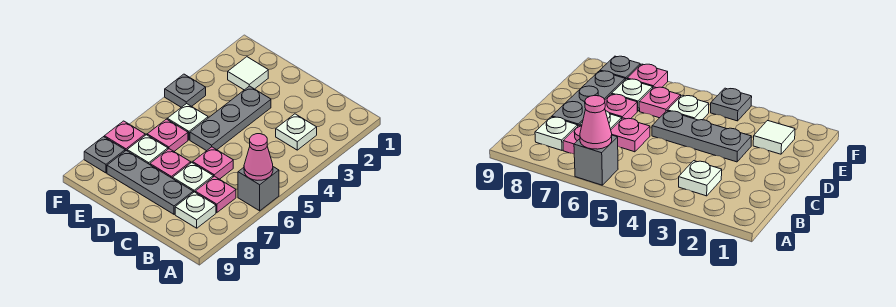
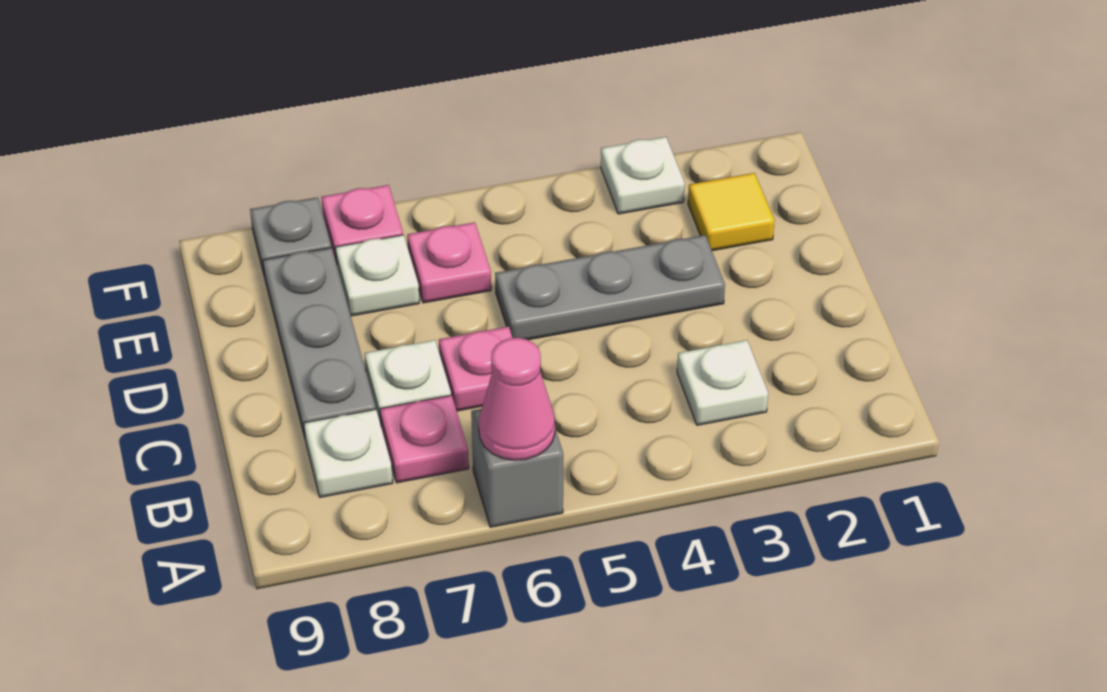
pink plate D7 level 1 -> none
white tile E2 level 1 -> yellow tile E2 level 1
white plate E5 level 1 -> white plate F3 level 1
grey plate F4 level 1 -> none

